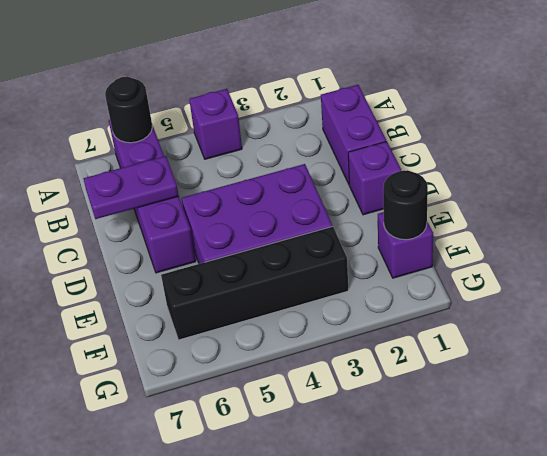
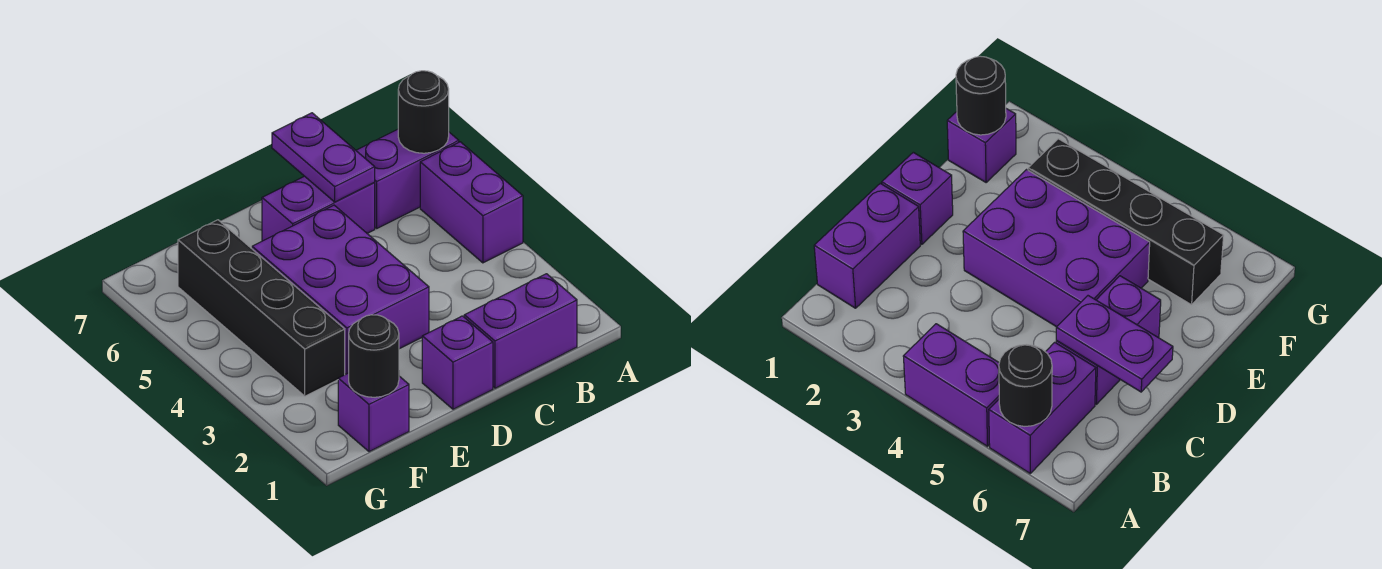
purple brick A4 level 1 -> purple brick A4:A5 level 1

